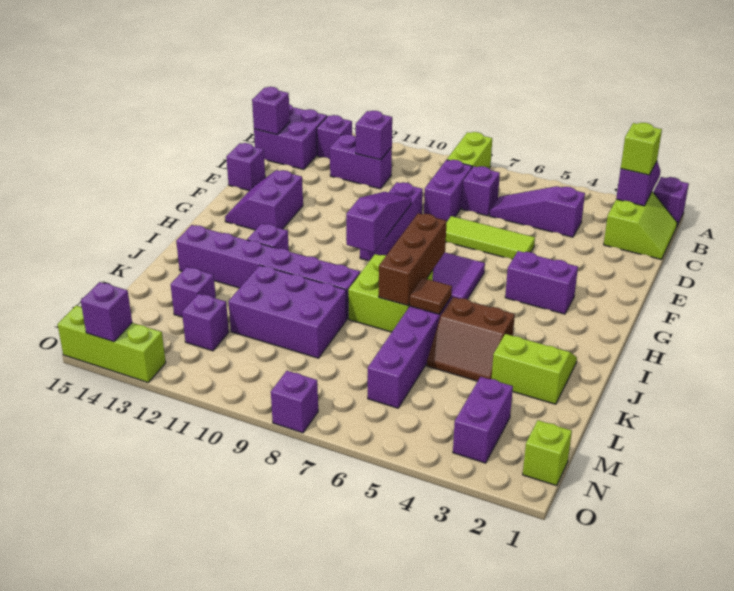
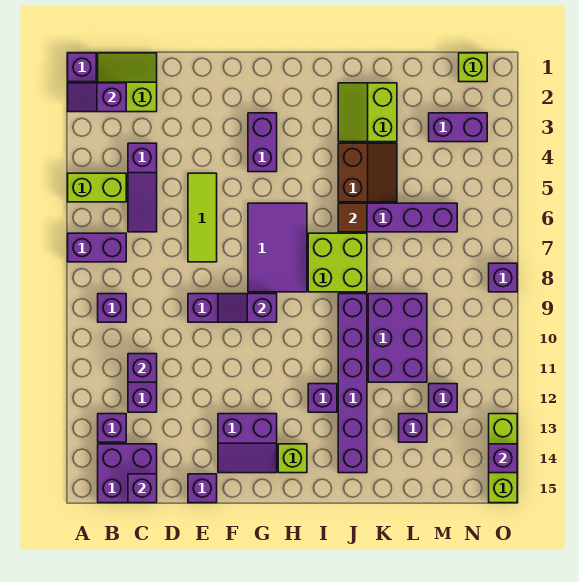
lime brick A8:B8 level 1 -> lime brick A5:B5 level 1
lime brick B2 level 3 -> lime brick H14 level 1
purple brick C7 level 1 -> purple brick B9 level 1
purple brick C8:D8 level 1 -> purple brick A7:B7 level 1
purple slope F9:H9 level 2 top H -> purple slope F9:G9 level 2 top G
brown brick H7:J7 level 2 -> none

